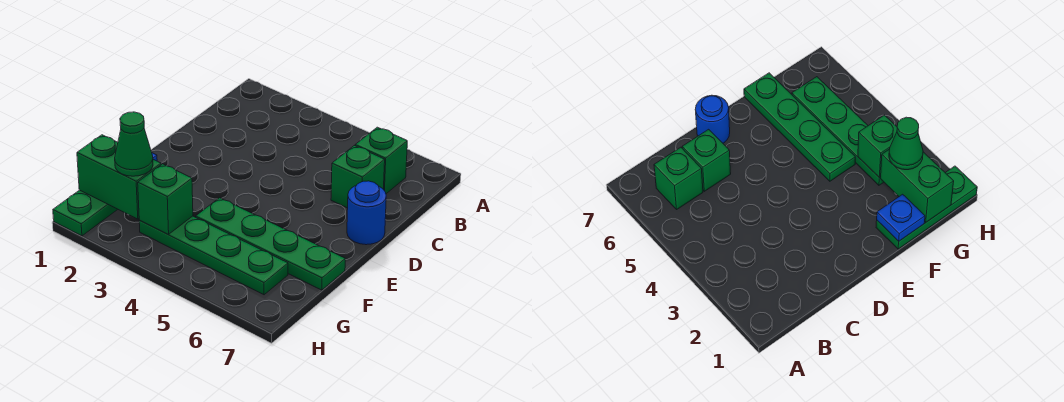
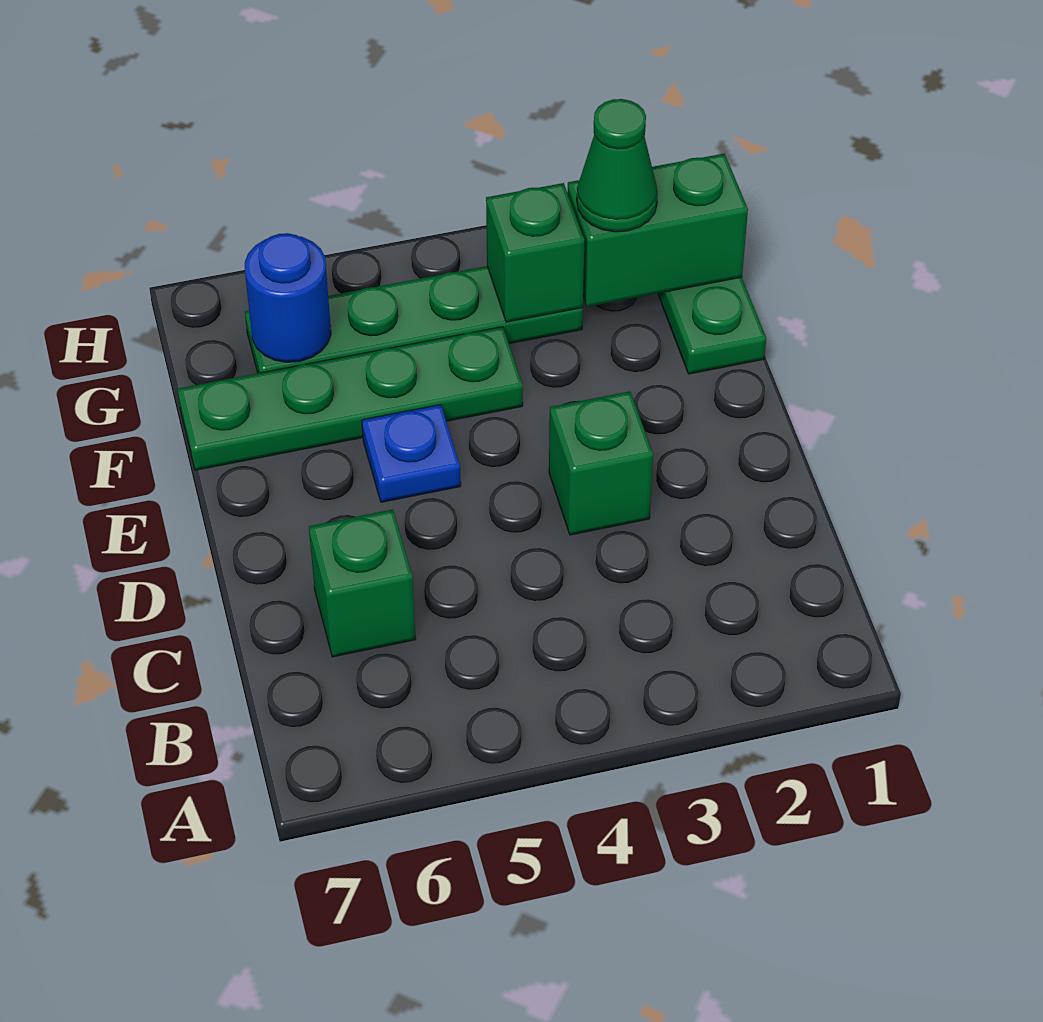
green brick B6 level 1 -> green brick D3 level 1
blue round brick D7 level 1 -> blue round brick G6 level 2
blue plate F1 level 2 -> blue plate E5 level 1

